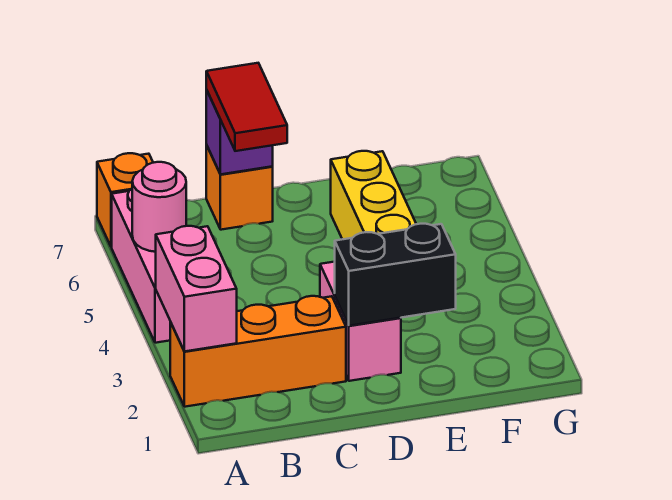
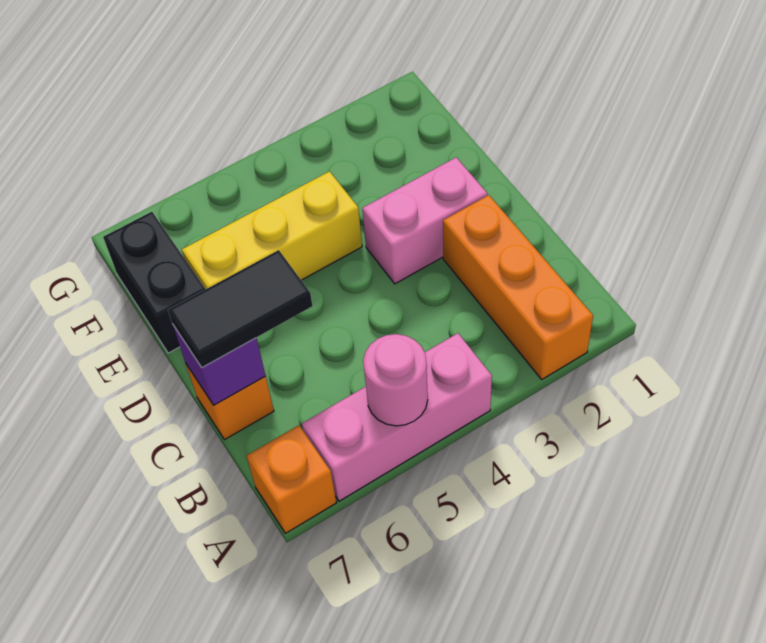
pink brick A2:A3 level 2 -> none
red tile C6:C7 level 3 -> black tile C6:C7 level 3
black brick D2:E2 level 2 -> black brick E7:F7 level 1

